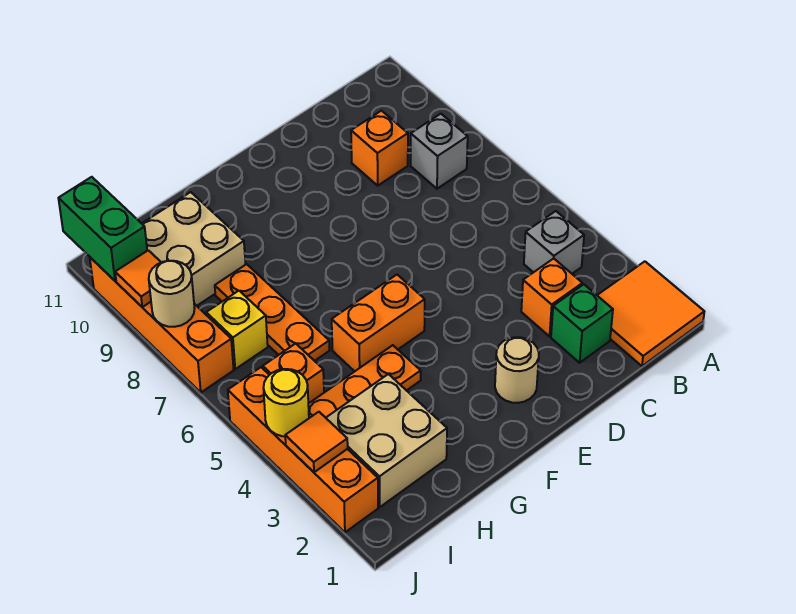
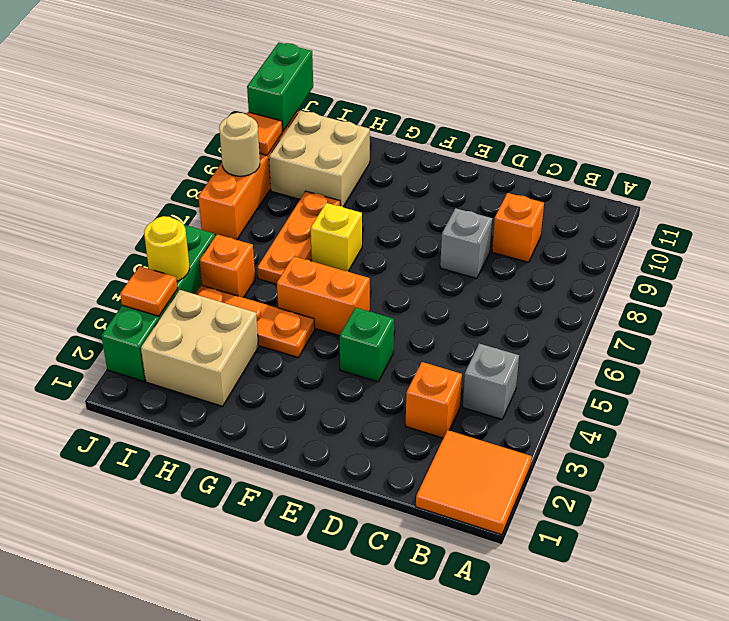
grey brick B8 level 1 -> grey brick D8 level 1
green brick C2 level 1 -> green brick E4 level 1
tan round brick E2 level 1 -> none
yellow brick I7 level 1 -> yellow brick G7 level 1
orange brick J2:J5 level 1 -> green brick J2:J5 level 1

